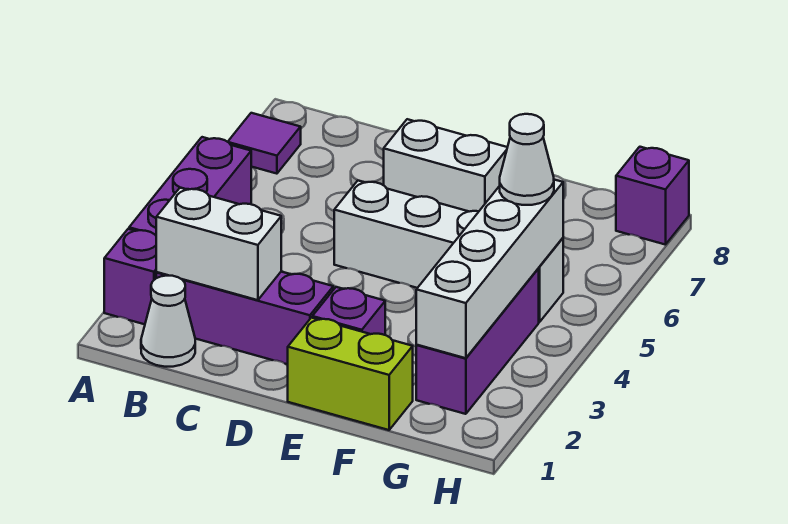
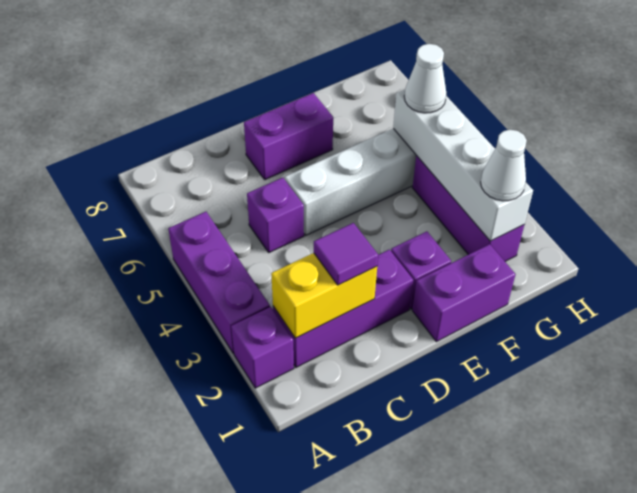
purple tile A7 level 1 -> purple tile C2 level 3
white cone B1 level 1 -> white cone G2 level 3
white brick B2:C2 level 2 -> yellow brick B2:C2 level 2
white brick D7:E7 level 1 -> purple brick D7:E7 level 1
lime brick E1:F1 level 1 -> purple brick E1:F1 level 1
purple brick H8 level 1 -> purple brick C5 level 1

